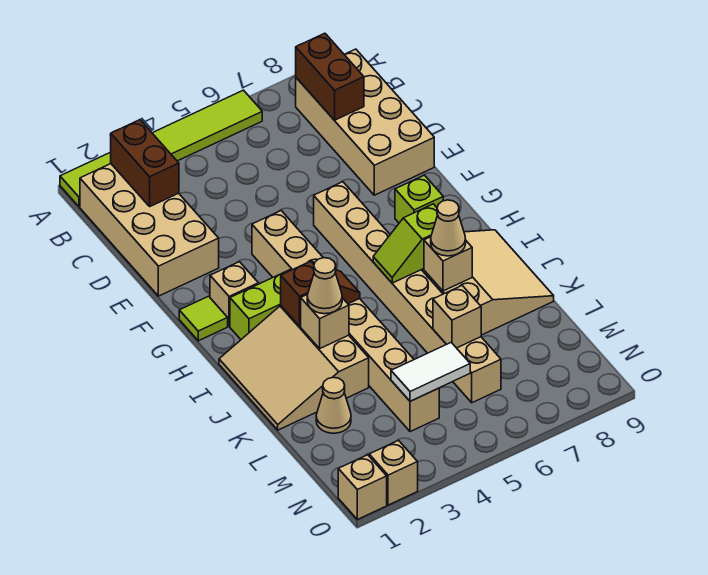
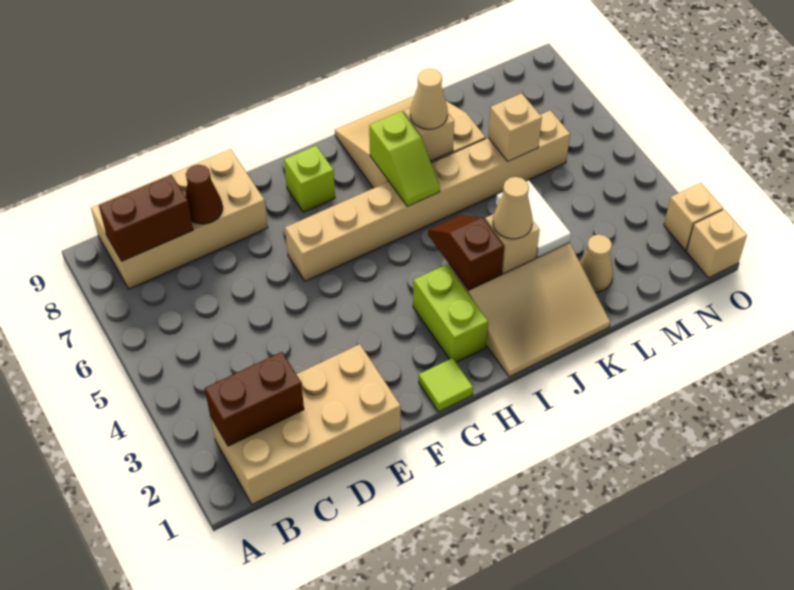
lime tile A1:A6 level 1 -> none
none -> brown cone D8 level 2
tan brick F4:M4 level 1 -> none
tan brick G2 level 1 -> none
white tile M4:M5 level 2 -> white tile K3:K4 level 2

